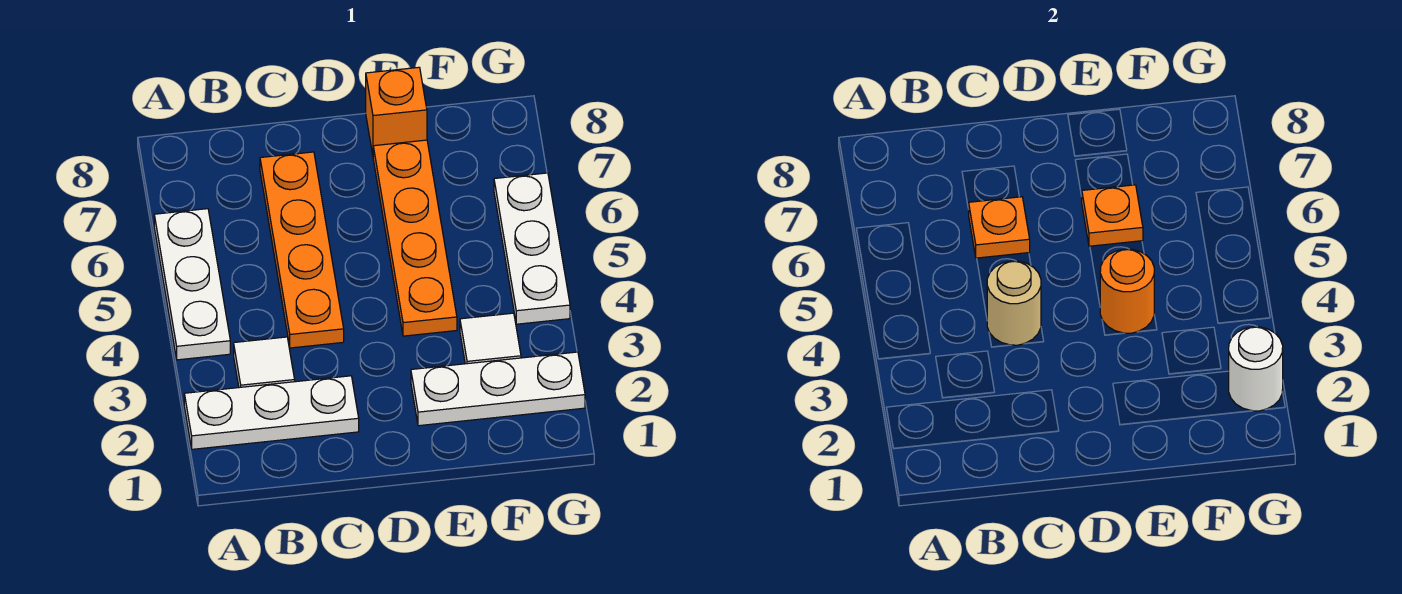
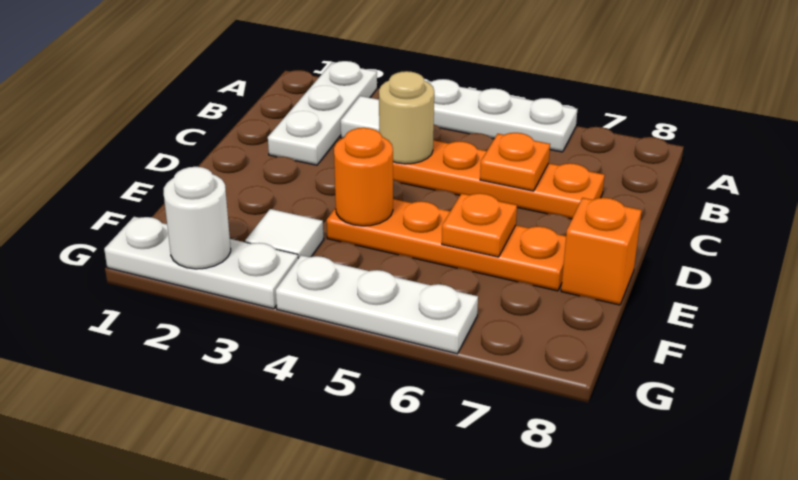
white plate E2:G2 level 1 -> white plate G1:G3 level 1

